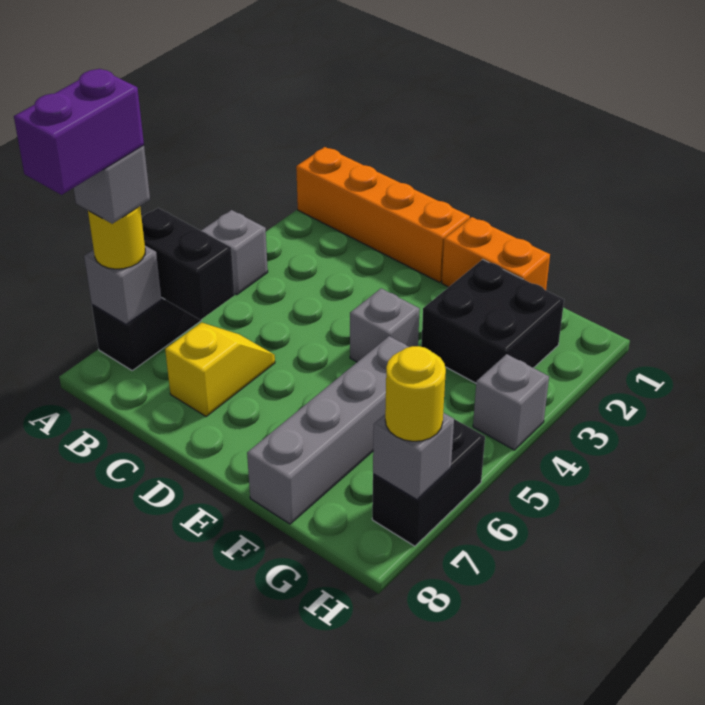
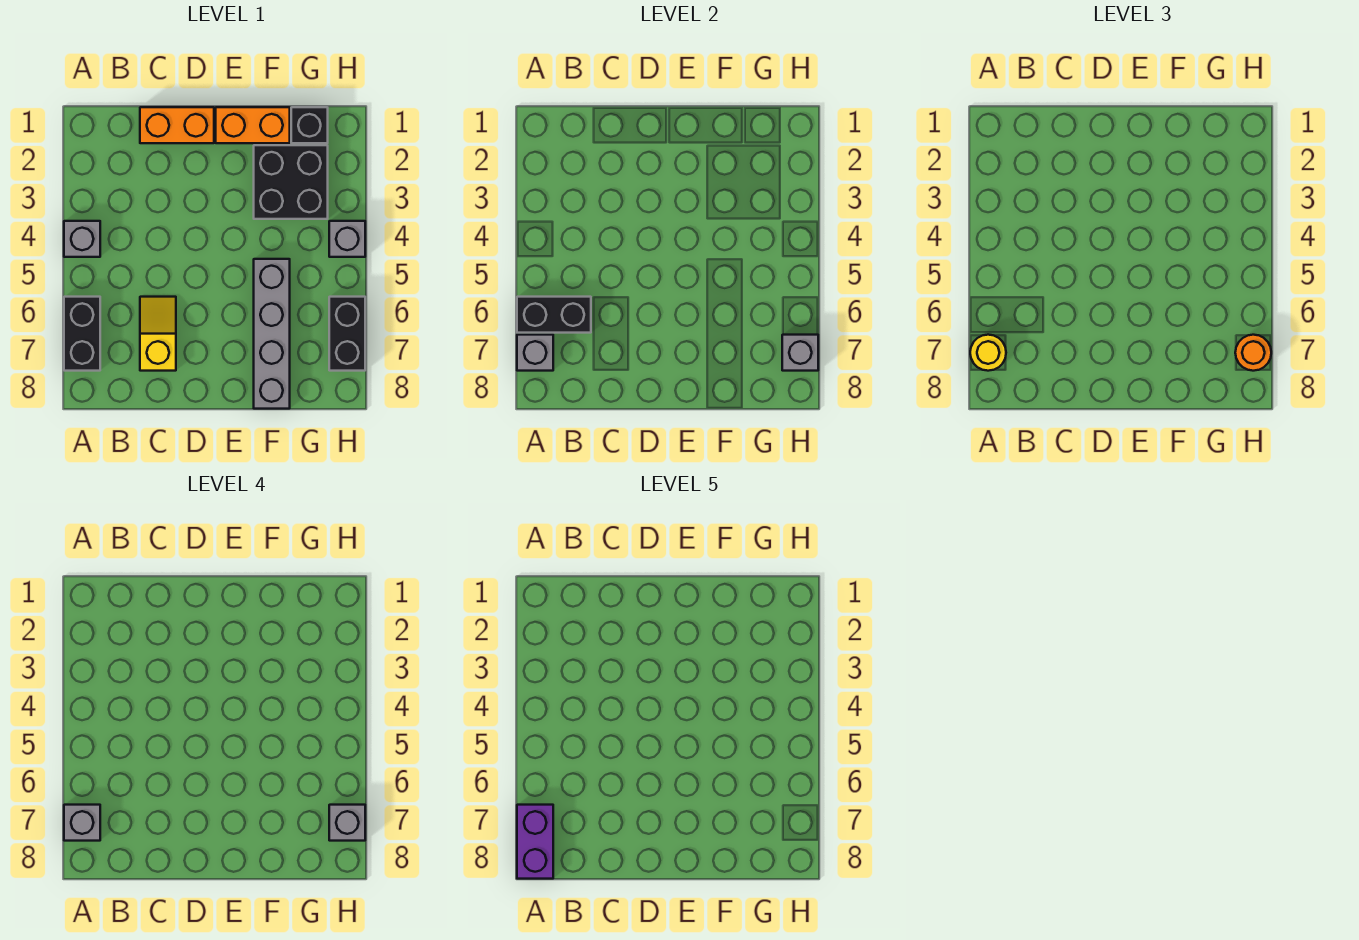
orange brick A1:D1 level 1 -> orange brick C1:D1 level 1
grey brick E4 level 1 -> grey brick H7 level 4
none -> black brick G1 level 1
yellow round brick H7 level 3 -> orange round brick H7 level 3

